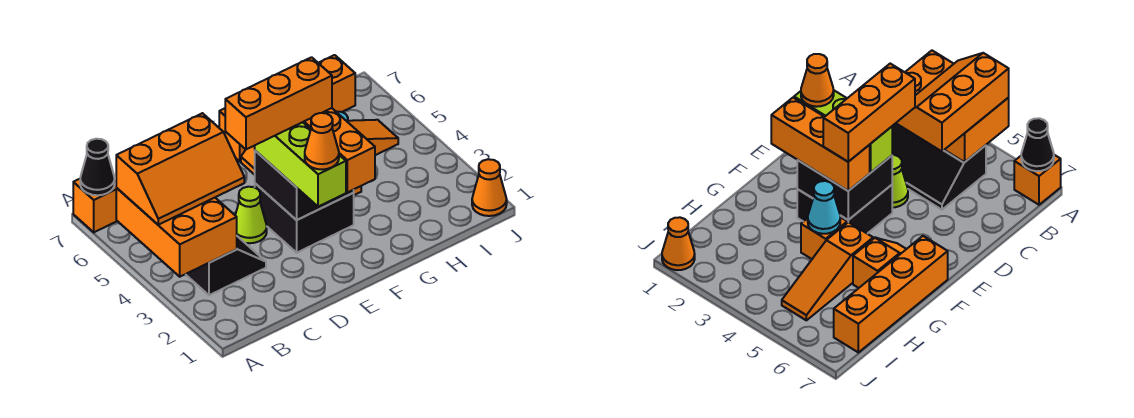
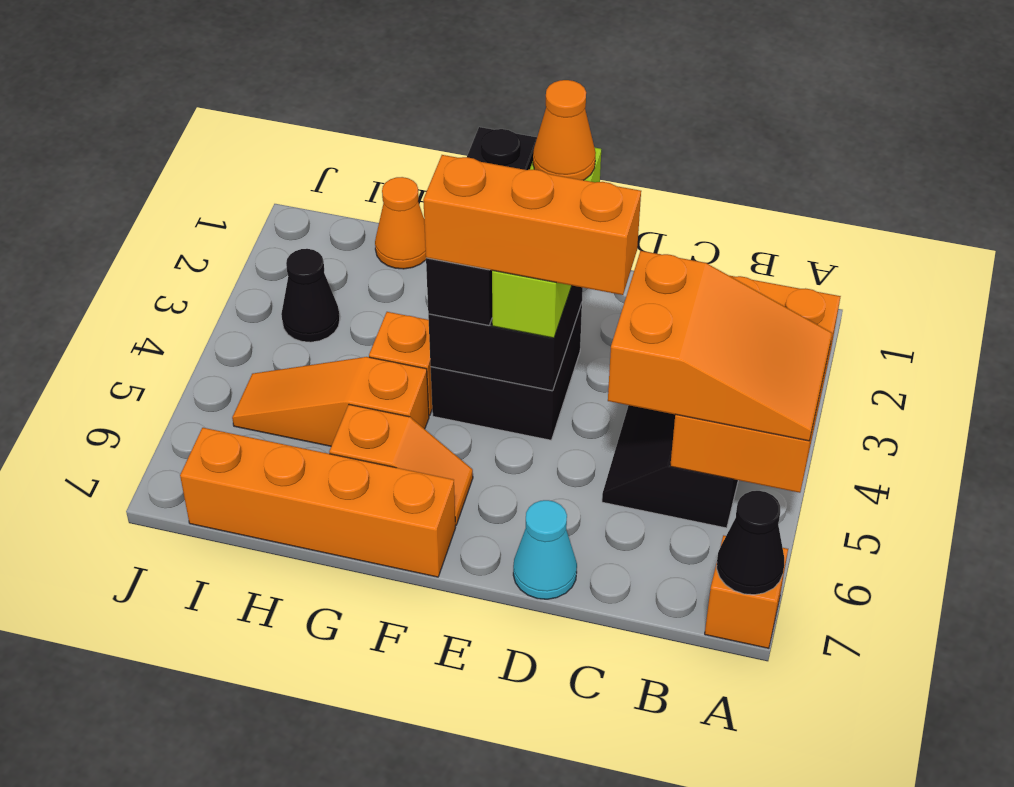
orange slope A4:C5 level 3 top 5 -> orange slope A4:C5 level 3 top C
lime cone D4 level 1 -> none
orange brick F2:F4 level 3 -> black brick F2:F4 level 3
cyan cone G4 level 2 -> cyan cone D7 level 1
none -> black cone I3 level 1
orange cone J1 level 1 -> orange cone H1 level 1

